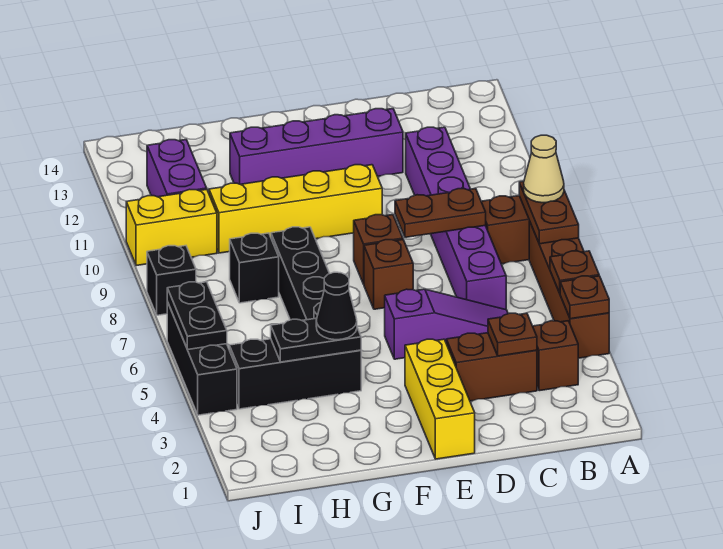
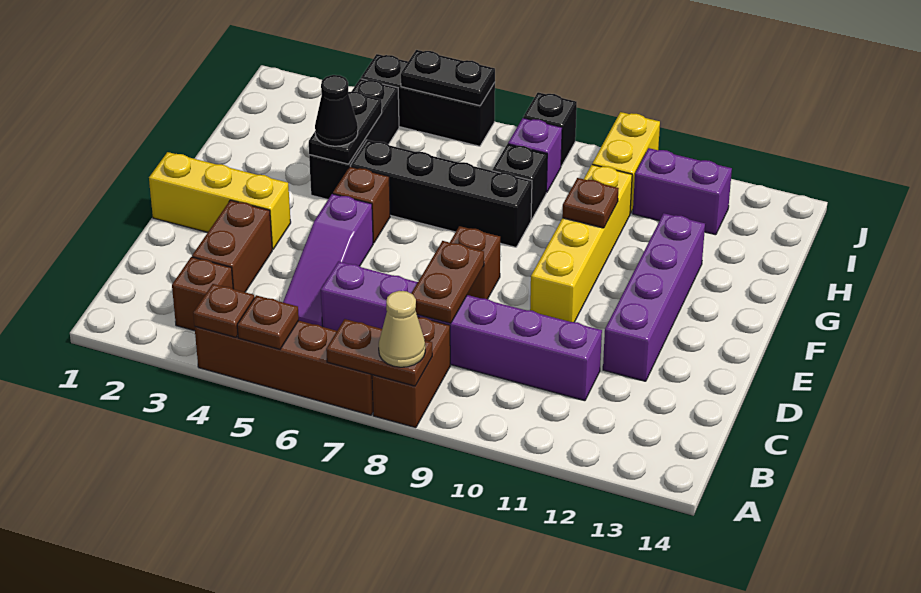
brown plate C3 level 2 -> brown plate G10 level 2
brown brick E7 level 1 -> brown brick F5 level 1
none -> purple brick I8 level 1

